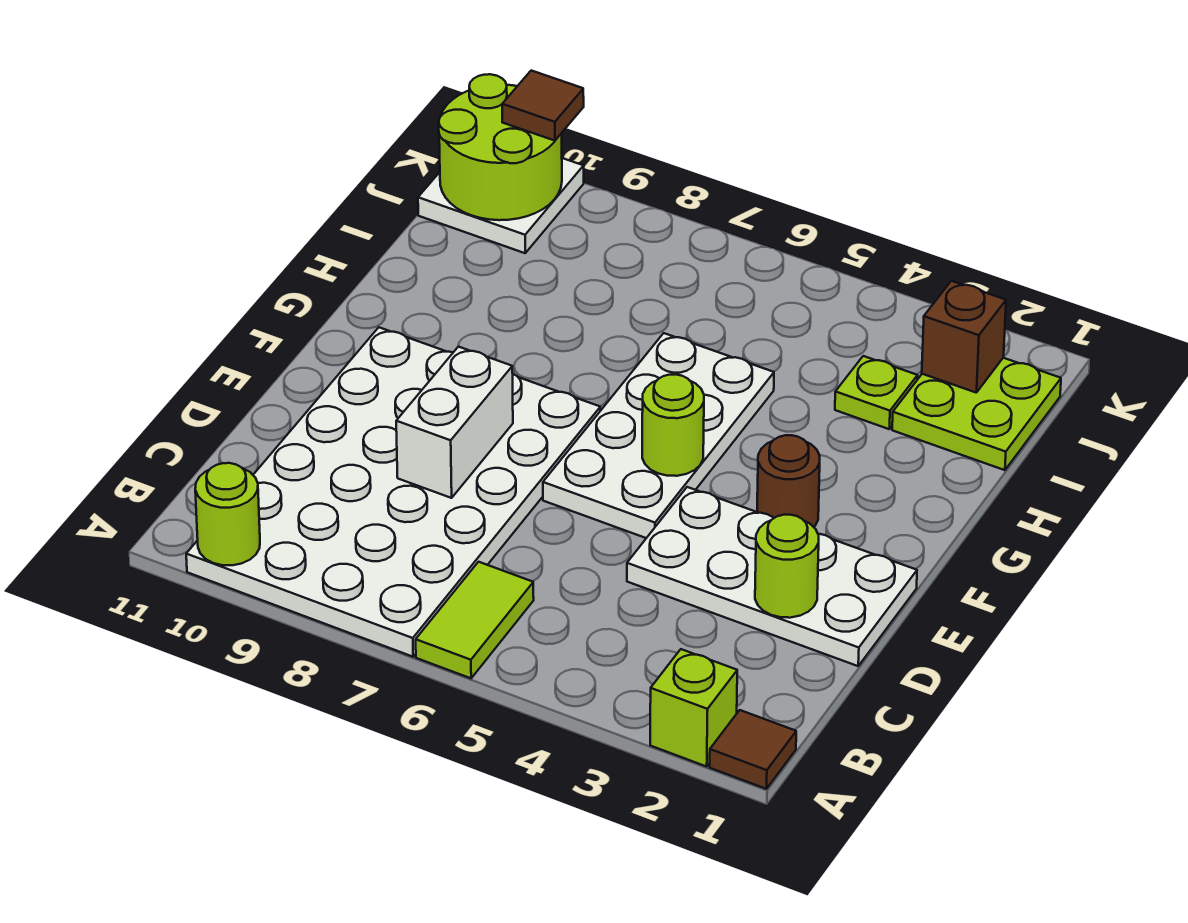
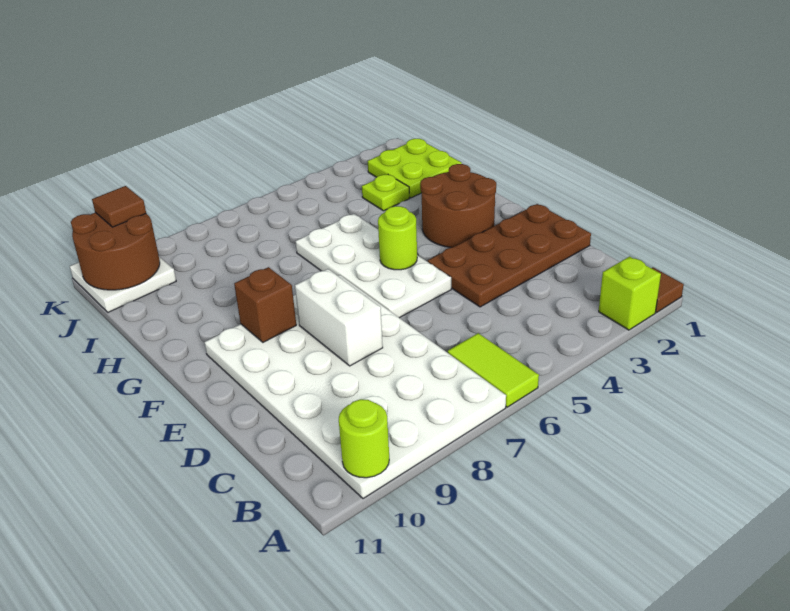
white plate D1:E4 level 1 -> brown plate D1:E4 level 1
lime round brick D2 level 2 -> none
brown round brick F3 level 1 -> brown round brick F2:G3 level 1
brown brick J2 level 2 -> brown brick F9 level 2
lime round brick J10:K11 level 2 -> brown round brick J10:K11 level 2

